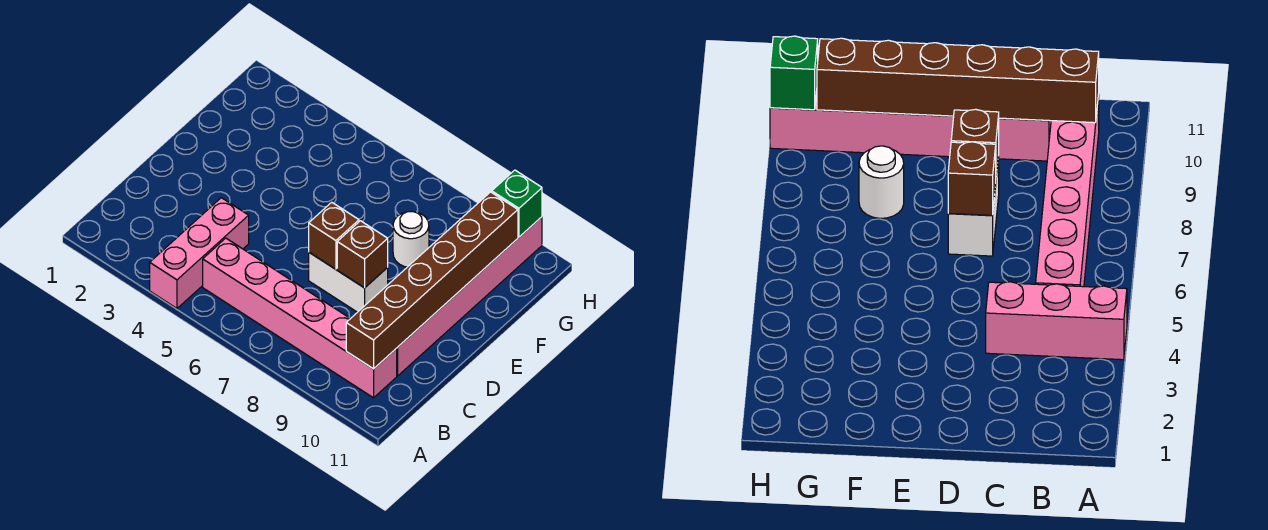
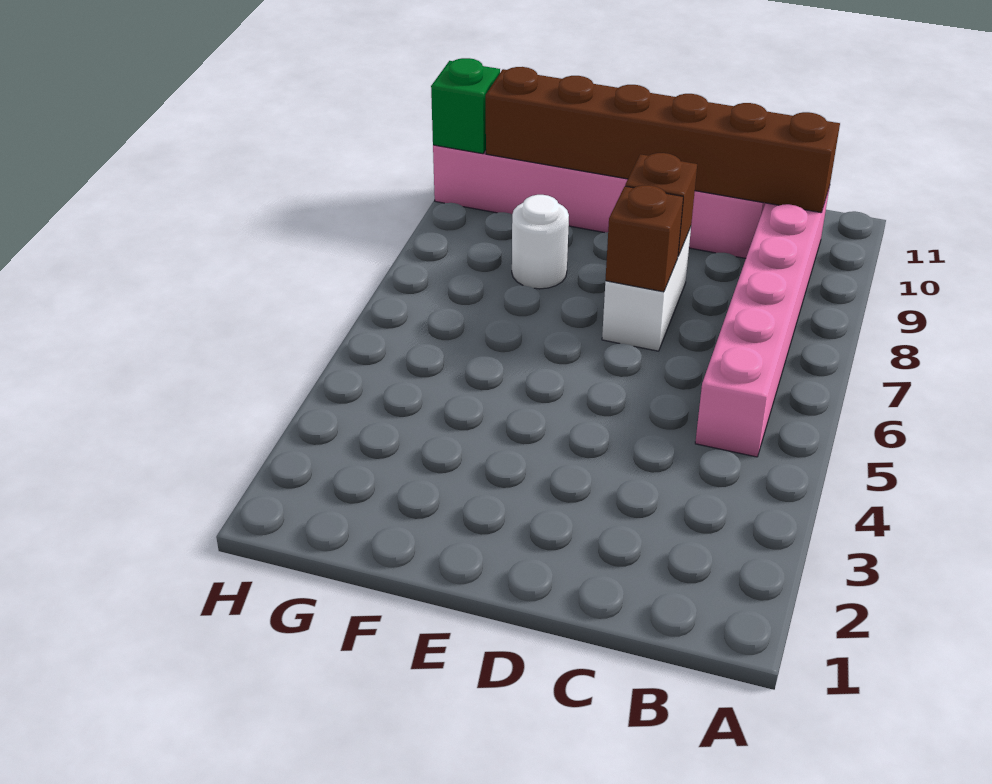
pink brick A4:C4 level 1 -> none

